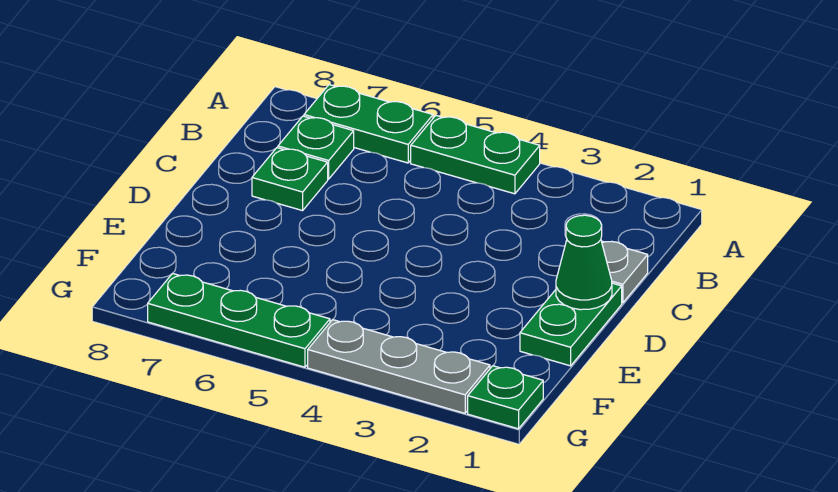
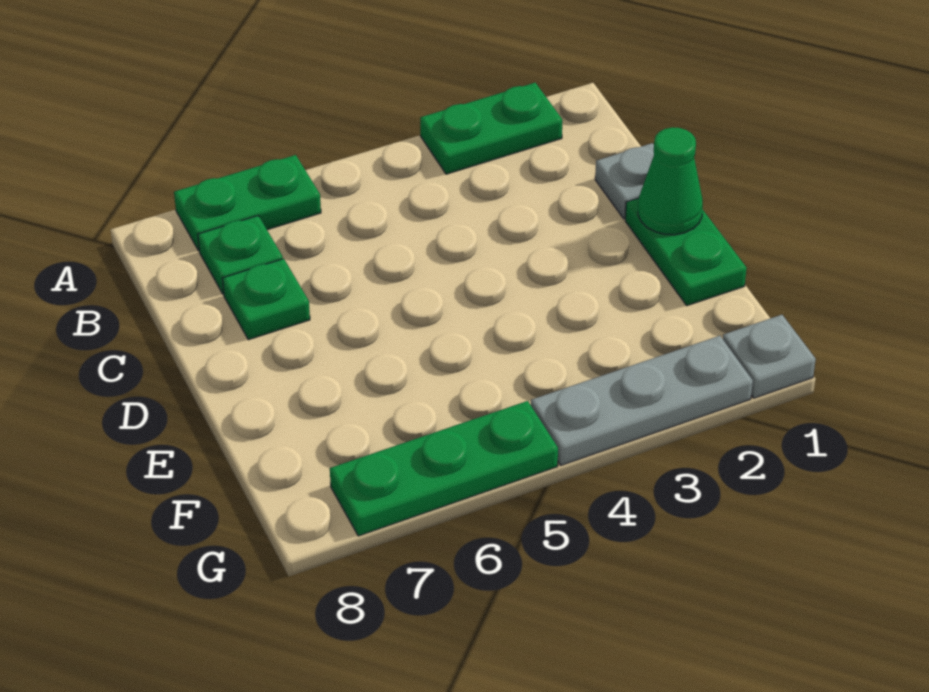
green plate A4:A5 level 1 -> green plate A2:A3 level 1
green plate G1 level 1 -> grey plate G1 level 1

